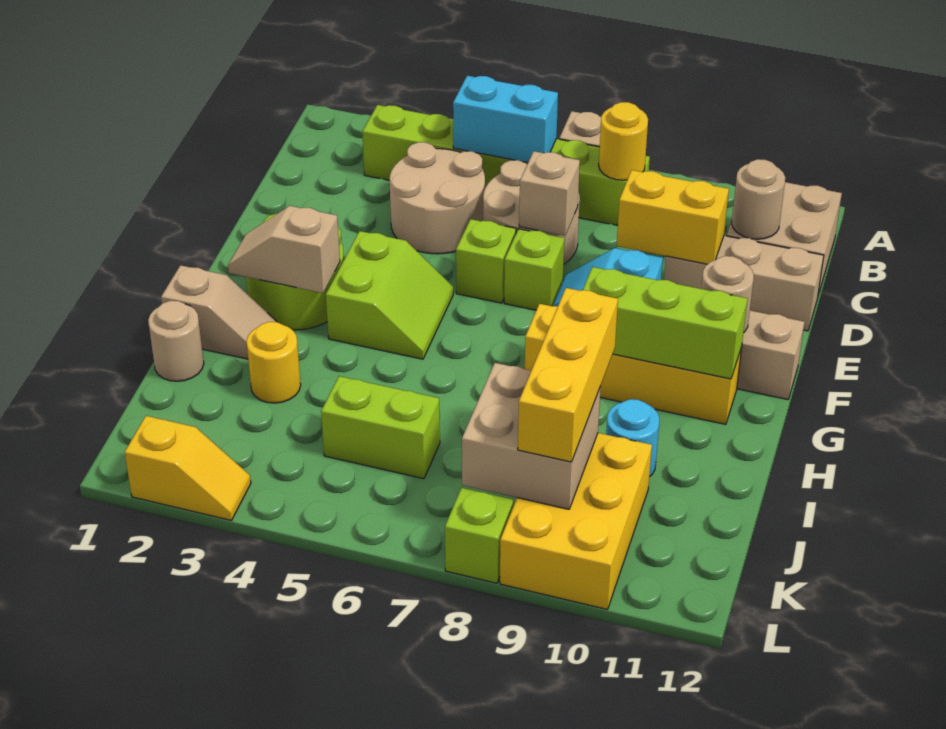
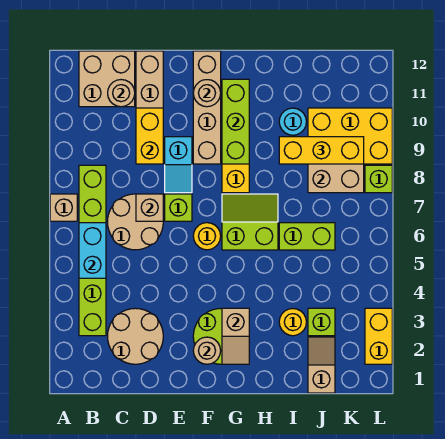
yellow round brick B8 level 2 -> yellow round brick F6 level 1
tan round brick C4:D5 level 1 -> tan round brick C2:D3 level 1
lime brick E6 level 1 -> lime brick J3 level 1
lime slope F4:G5 level 1 top 4 -> lime slope G6:H7 level 1 top 6
tan slope H1:H2 level 1 top 1 -> tan slope J1:J2 level 1 top 1
tan round brick I1 level 1 -> tan round brick F2 level 2
lime brick J5:J6 level 1 -> lime brick I6:J6 level 1
yellow slope L2:L3 level 1 top 2 -> yellow brick L2:L3 level 1

